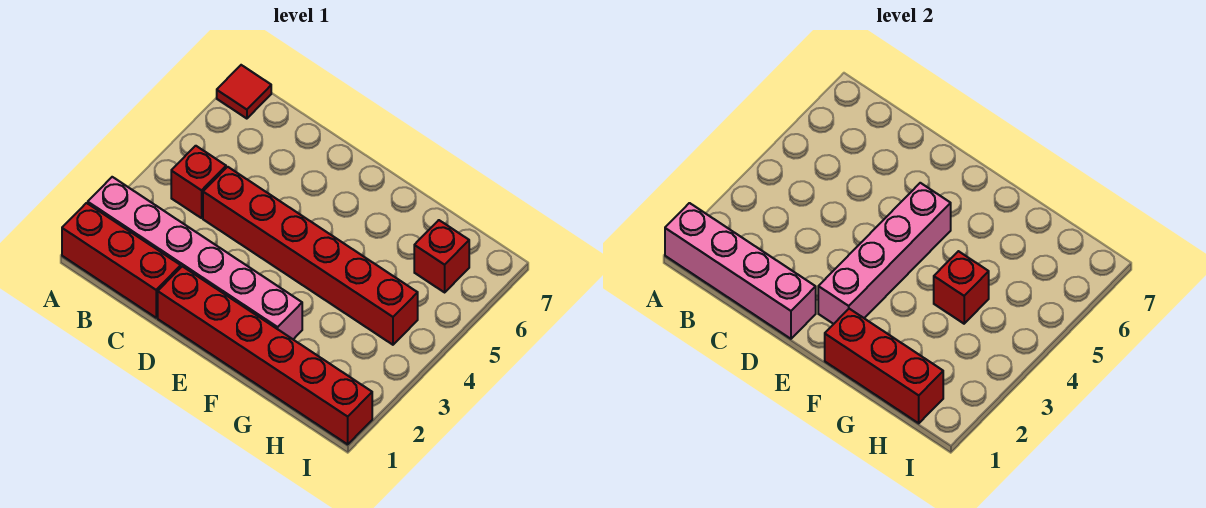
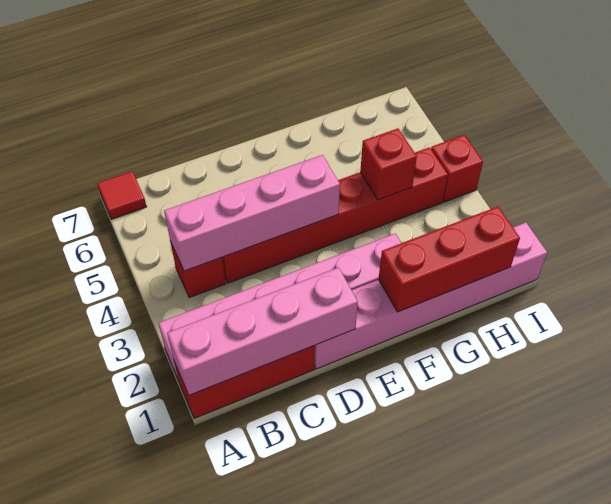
red brick D1:I1 level 1 -> pink brick D1:I1 level 1
pink brick E2:E5 level 2 -> pink brick B4:E4 level 2
red brick H6 level 1 -> red brick I4 level 1

